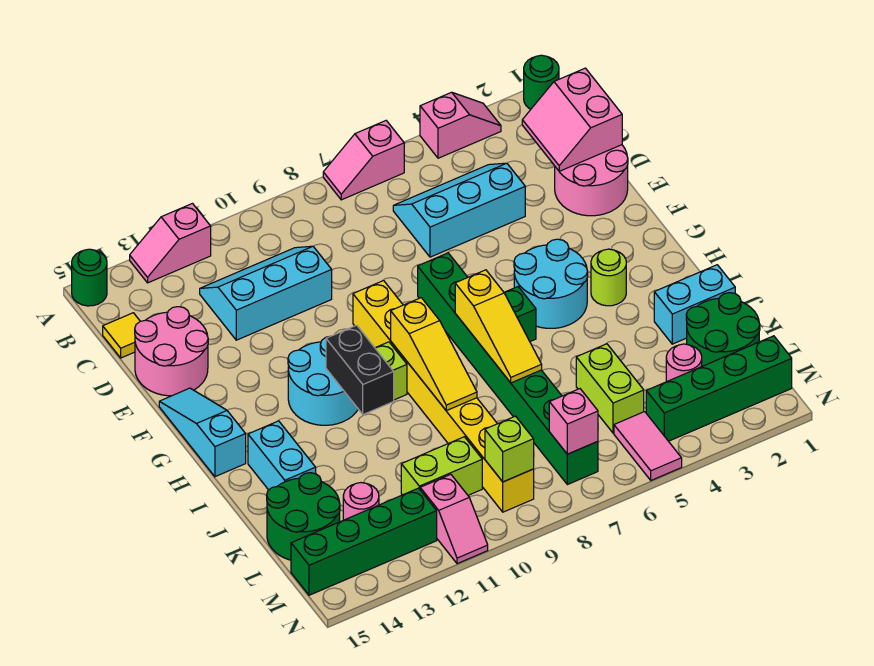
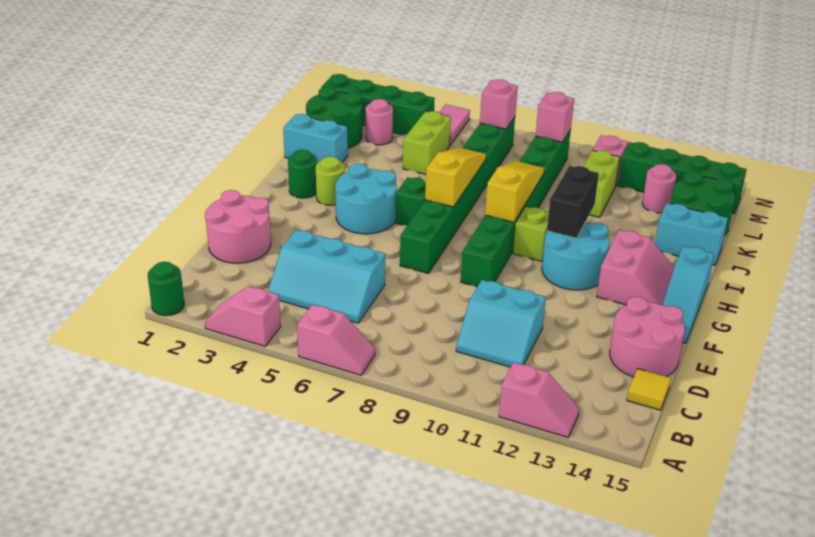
green round brick A15 level 1 -> green round brick H2 level 1
pink slope C1:D2 level 2 top 1 -> pink slope G13:H14 level 1 top 13
cyan slope C10:D12 level 1 top D -> cyan slope C10:D11 level 1 top D
yellow brick F9:M9 level 1 -> green brick F9:M9 level 1
cyan brick I14:J14 level 1 -> cyan brick J14:J15 level 1
lime brick L10:L11 level 1 -> lime brick K11:L11 level 1
lime brick M9 level 2 -> pink brick M9 level 2

